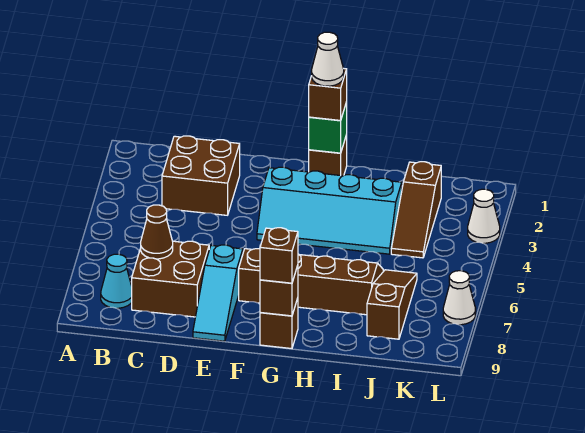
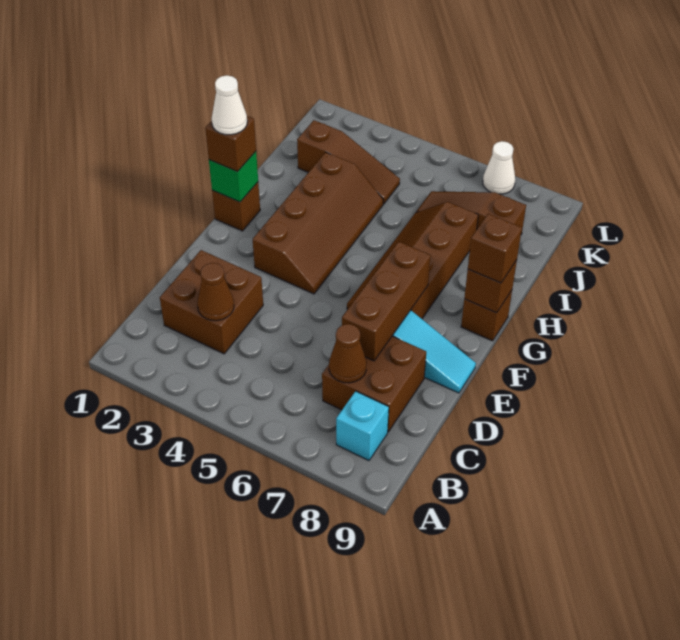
cyan cone B8 level 1 -> cyan brick B8 level 1
none -> brown cone C3 level 2
none -> brown brick D7:F7 level 2
cyan slope F3:I4 level 1 top 3 -> brown slope F3:I4 level 1 top 3
white cone L3 level 1 -> none

